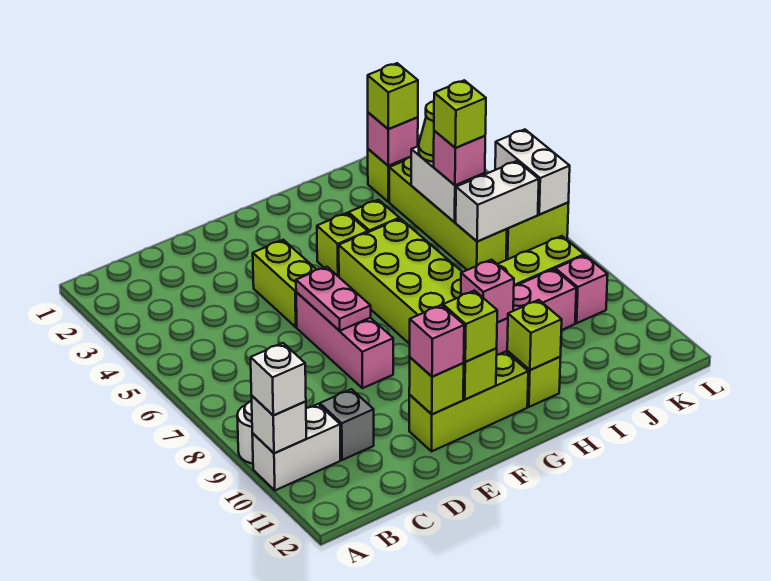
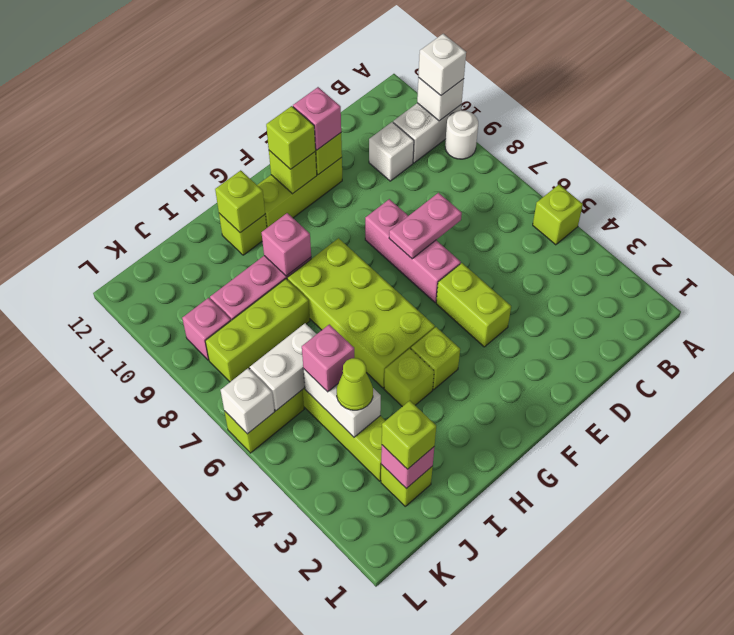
grey brick C10 level 1 -> white brick C10 level 1
pink plate E6:E7 level 2 -> pink plate D7:E7 level 2
lime brick J5 level 4 -> lime brick A5 level 1
white brick L5:L6 level 2 -> white brick L6 level 2

